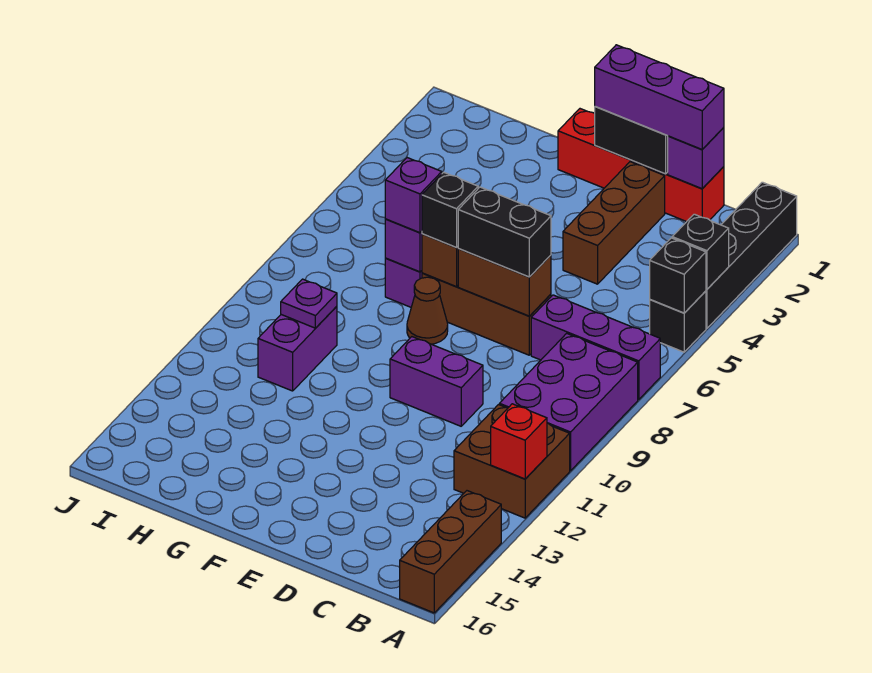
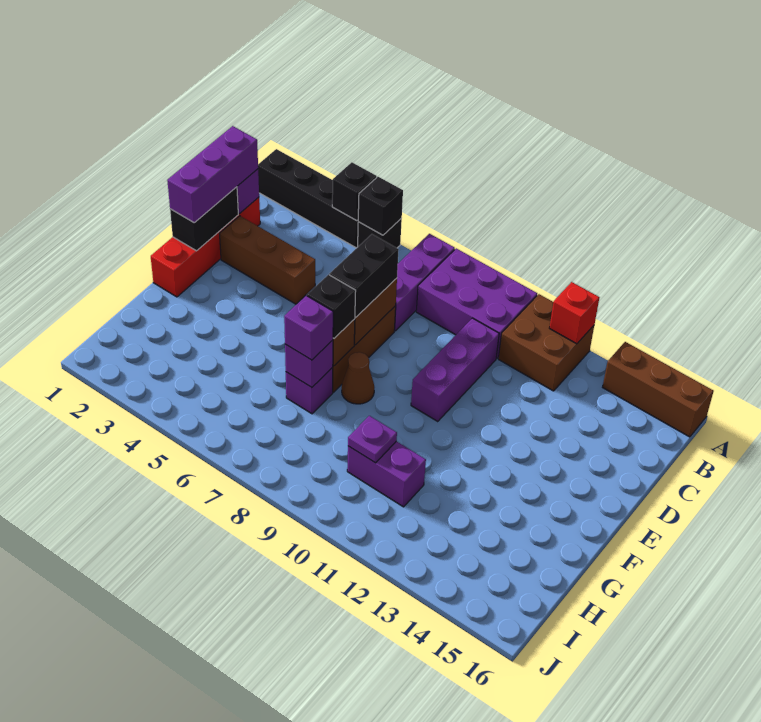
purple brick D10:E10 level 1 -> purple brick C10:E10 level 1

